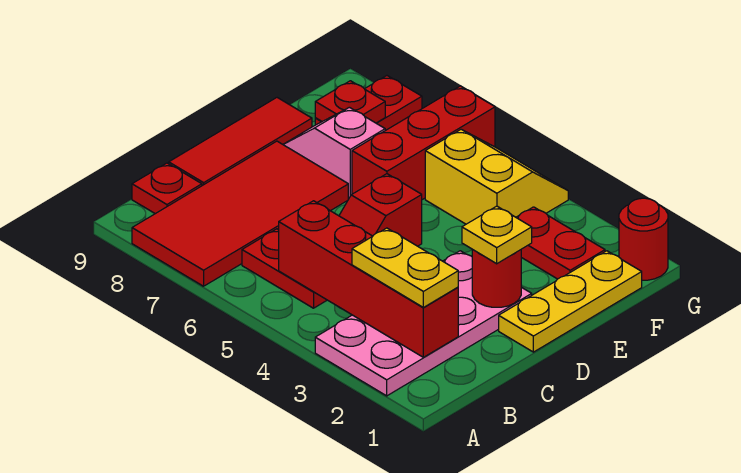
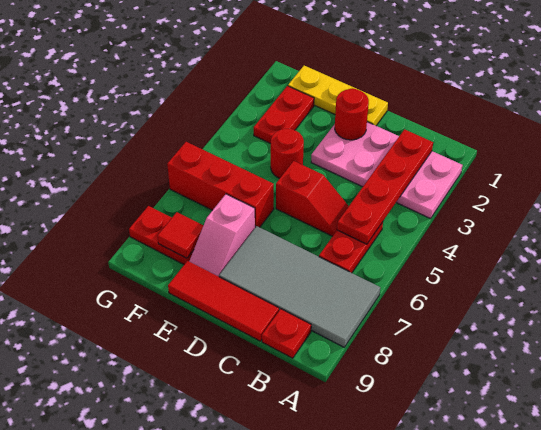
red tile A7:D8 level 1 -> grey tile A7:D8 level 1
red brick B2:B5 level 2 -> red plate B2:B5 level 2
yellow plate B2:B3 level 3 -> none
yellow plate D2 level 3 -> none
yellow slope F4:G5 level 1 top F -> none
red plate F8 level 2 -> red tile F8 level 2
red round brick G1 level 1 -> red round brick E4 level 1

